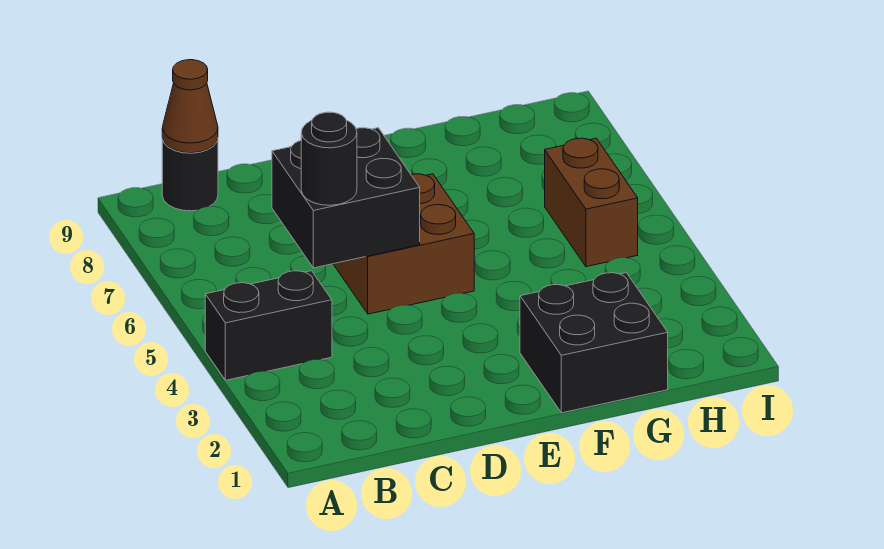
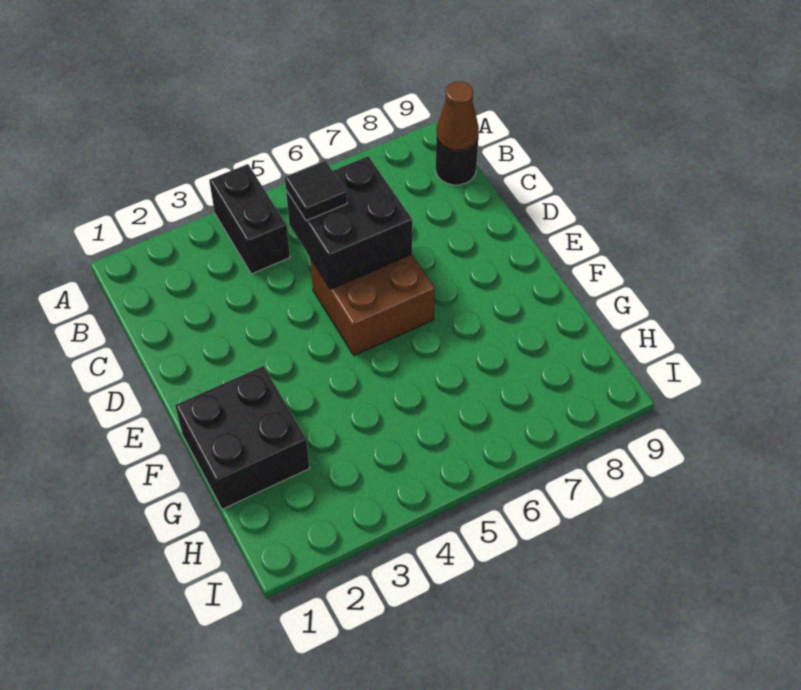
black round brick C5 level 3 -> black tile C5 level 3
brown brick H5:H6 level 1 -> none

